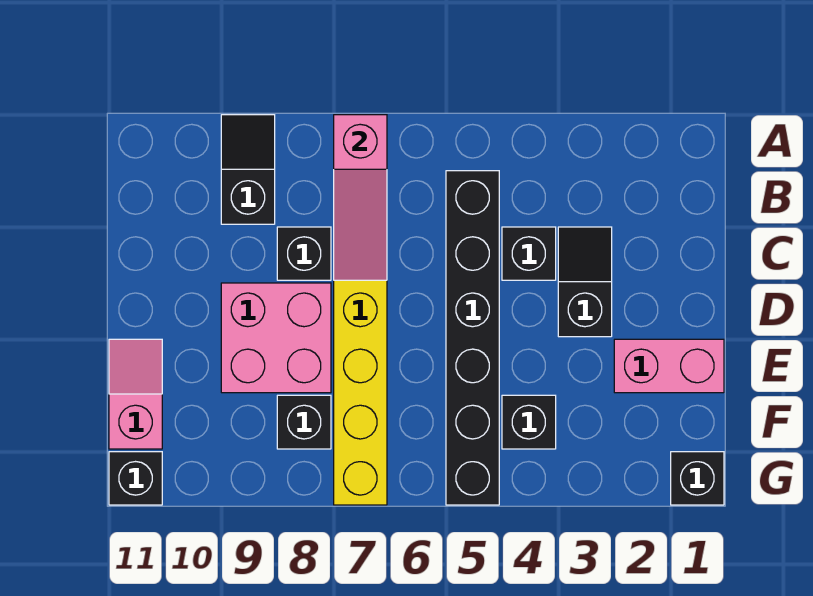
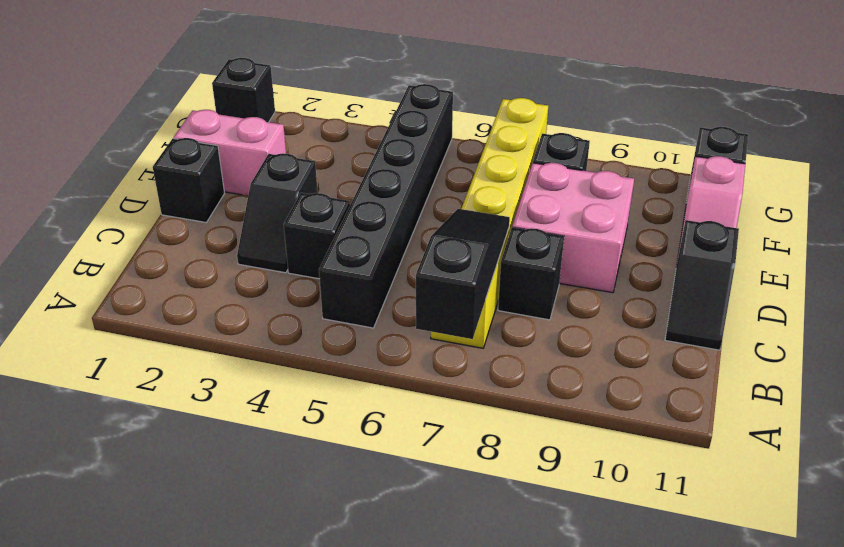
pink slope A7:C7 level 2 top A -> black slope A7:C7 level 2 top A
black slope A9:B9 level 1 top B -> black slope C11:D11 level 1 top D
black brick F4 level 1 -> black brick D1 level 1

